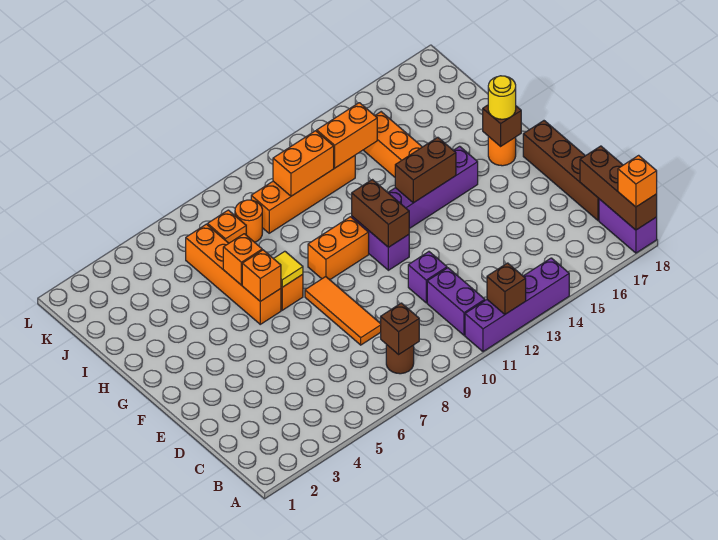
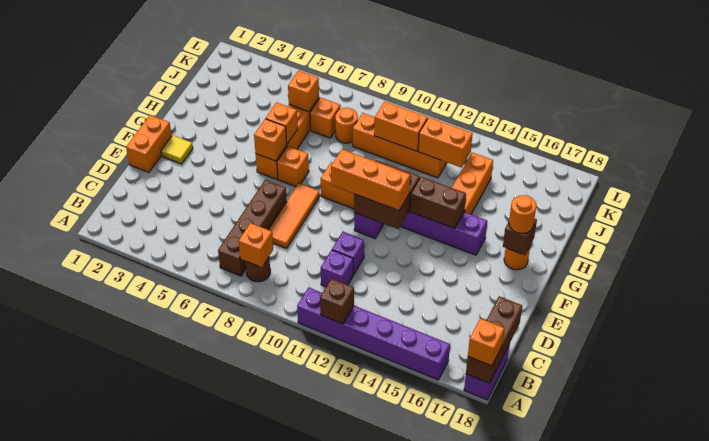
purple brick A11:A14 level 1 -> purple brick A11:A16 level 1
brown brick B8 level 2 -> orange brick B8 level 2
purple brick B11:C11 level 1 -> purple brick C11 level 1
brown brick C18:F18 level 1 -> brown brick B7:E7 level 1
none -> orange brick E1:F1 level 1
none -> orange brick F10:F12 level 3
brown brick F11:G11 level 2 -> brown brick F11:G12 level 2
yellow tile G7 level 2 -> yellow tile F2 level 1
yellow round brick G17 level 3 -> orange round brick G17 level 3
none -> orange brick J6 level 2

